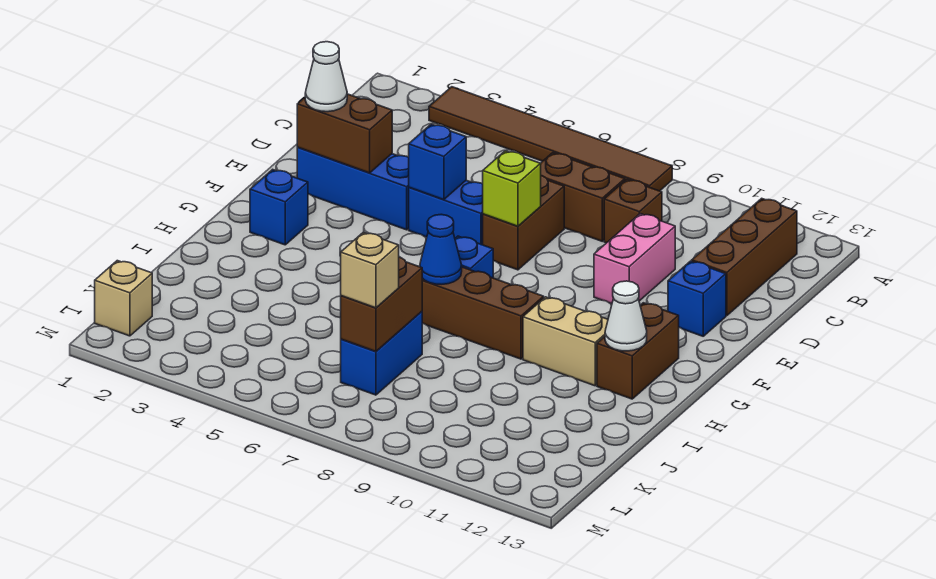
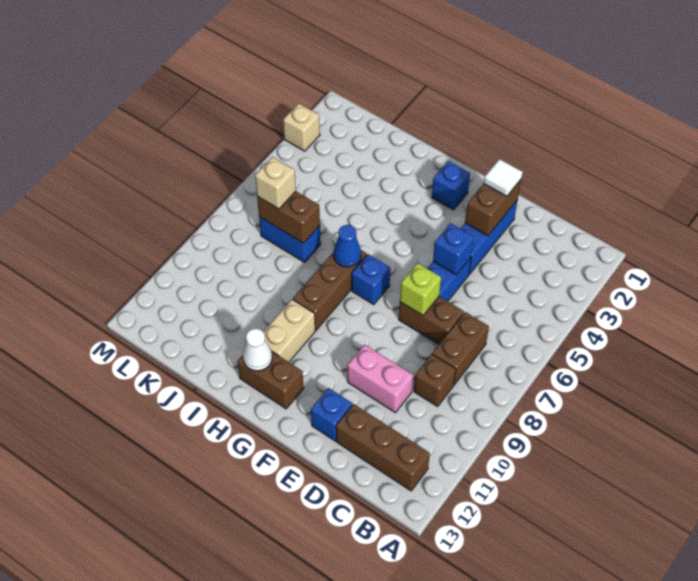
brown tile A3:A8 level 1 -> none
white cone E2 level 3 -> white tile E2 level 3
tan brick L1 level 1 -> tan brick M3 level 1

